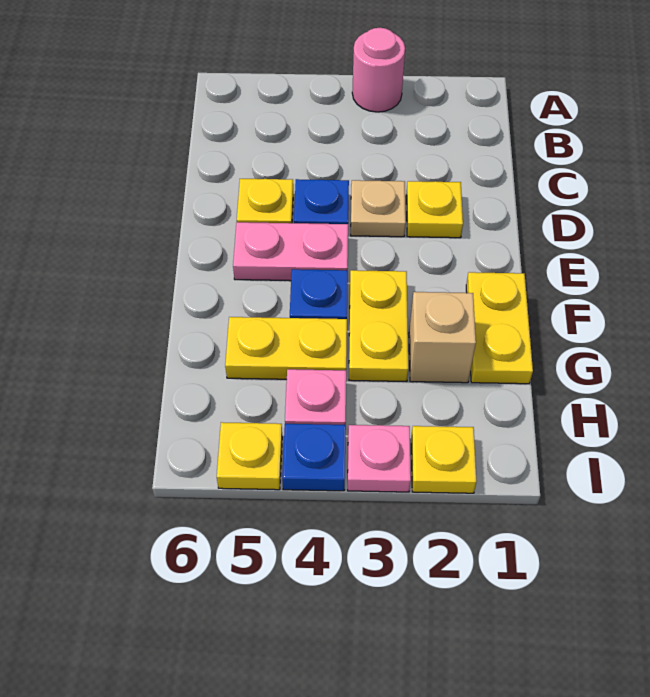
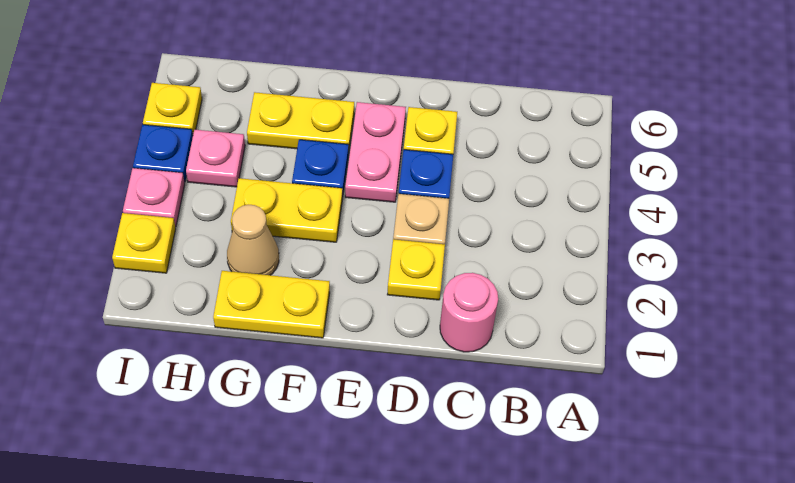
pink round brick A3 level 1 -> pink round brick C1 level 1
tan brick G2 level 1 -> tan cone G2 level 1
yellow plate G4:G5 level 1 -> yellow plate F5:G5 level 1

